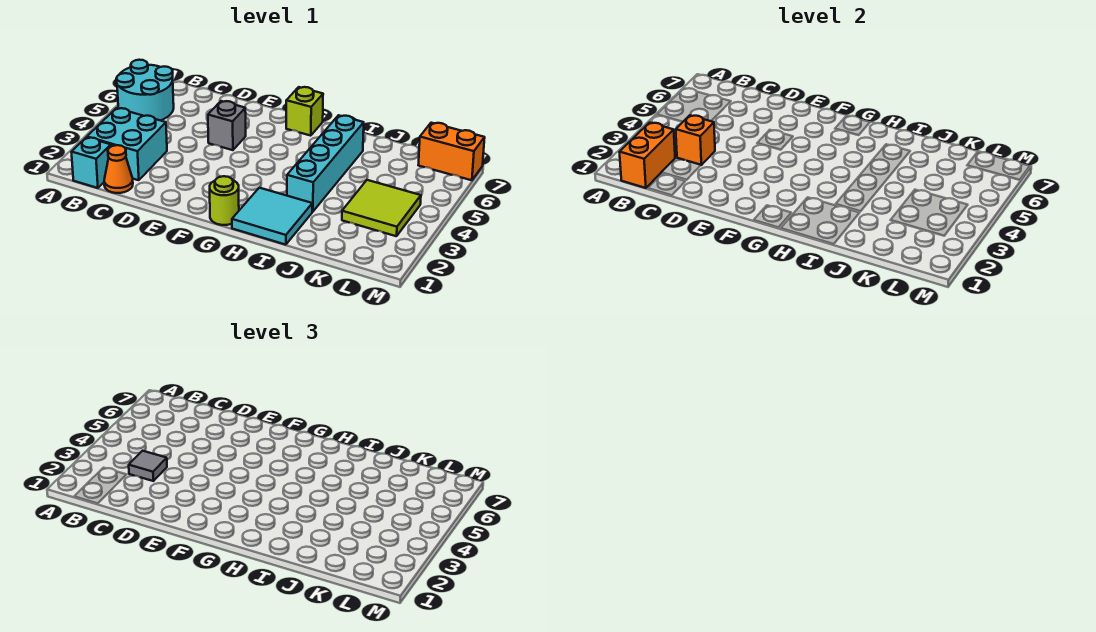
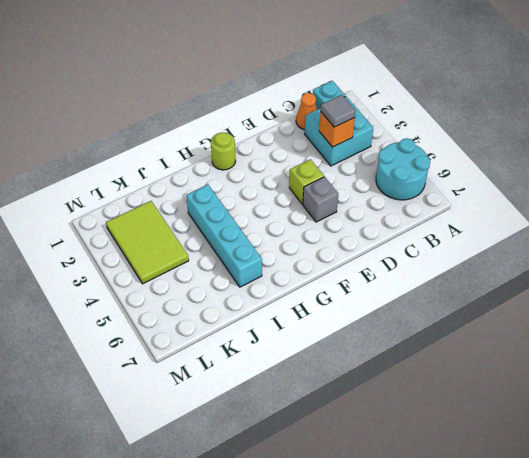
orange brick B1:B2 level 2 -> none
lime brick G7 level 1 -> lime brick E4 level 1
cyan tile H1:I2 level 1 -> none
lime tile K3:L4 level 1 -> lime tile K2:L4 level 1
orange brick L7:M7 level 1 -> none

